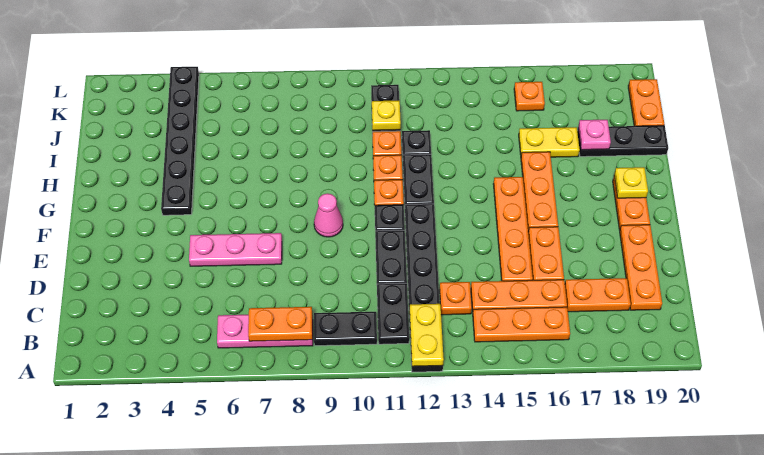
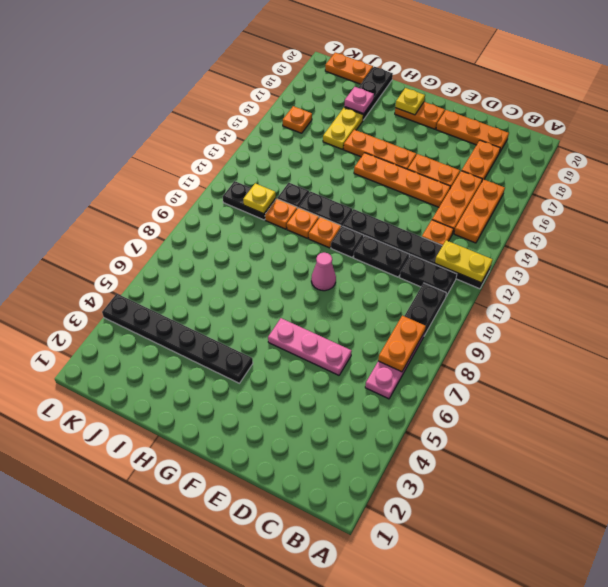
pink plate E5:E7 level 1 -> pink plate D6:F6 level 1

